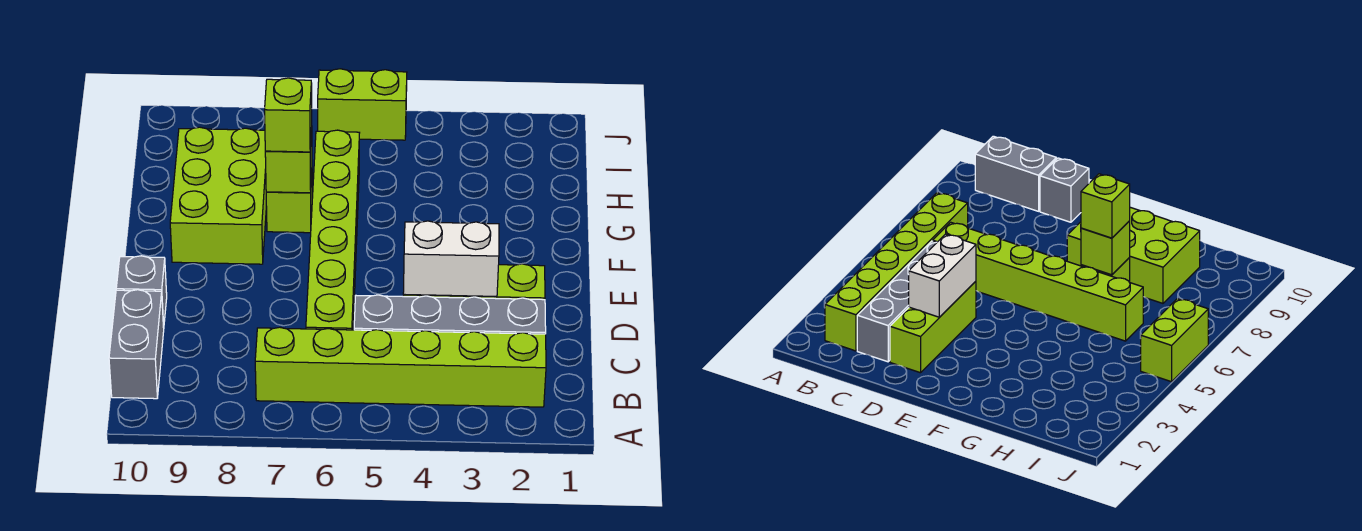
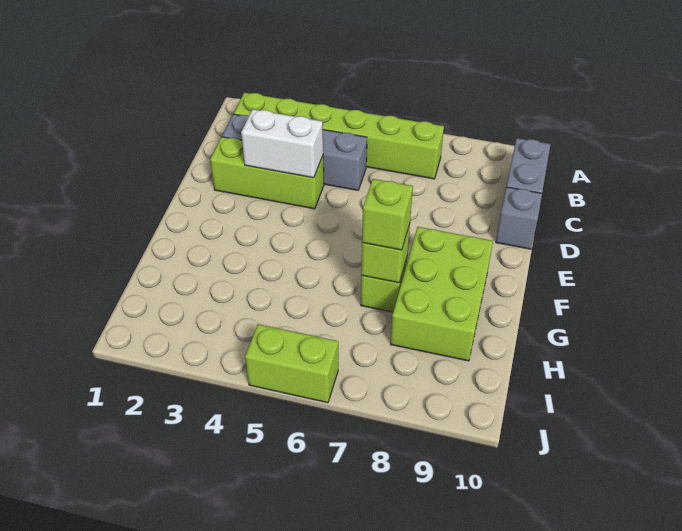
lime brick C6:H6 level 1 -> none

